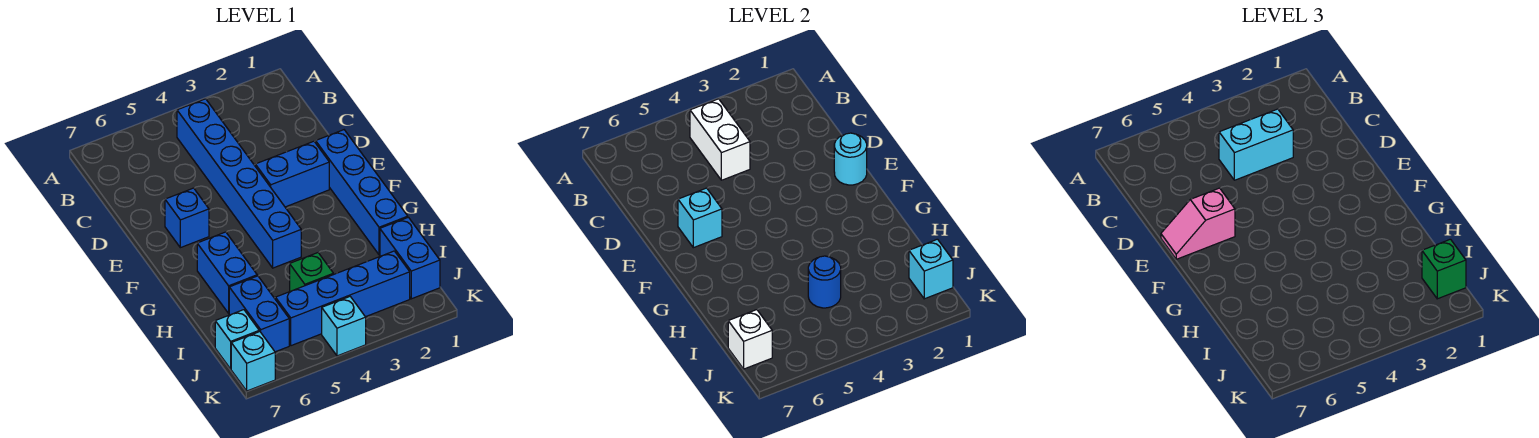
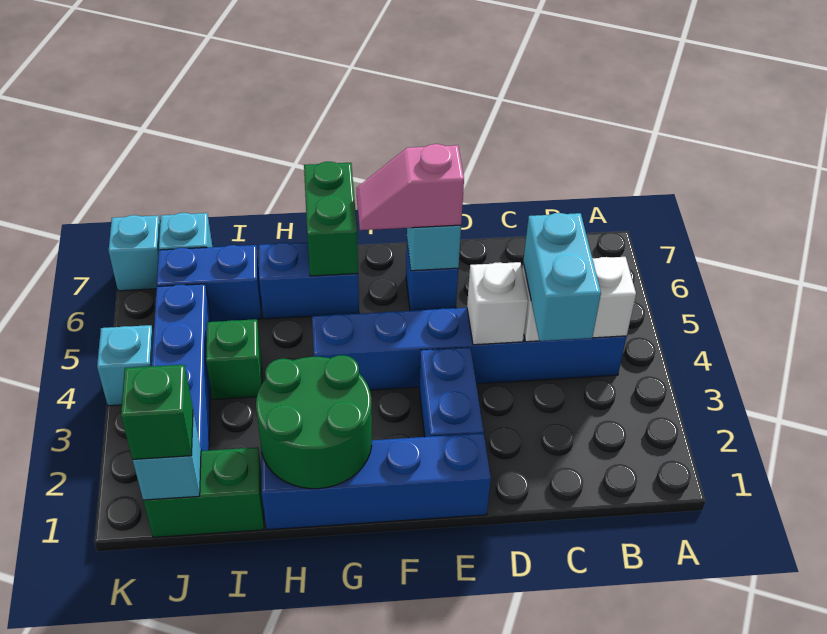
cyan round brick E1 level 2 -> none
pink slope E6:E7 level 3 top 6 -> pink slope E6:F6 level 3 top E
none -> green round brick G1:H2 level 2
none -> green brick G6:G7 level 2
blue brick I1:J1 level 1 -> green brick I1:J1 level 1
blue round brick I4 level 2 -> none
white brick J7 level 2 -> white brick D4 level 2

